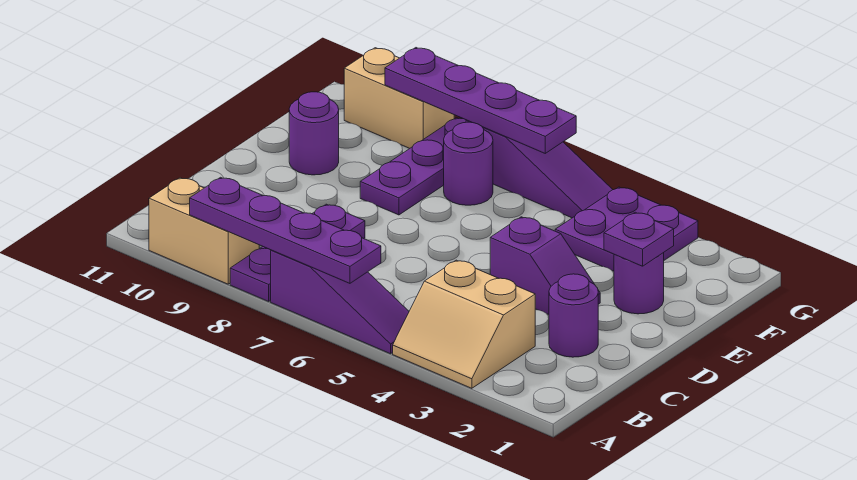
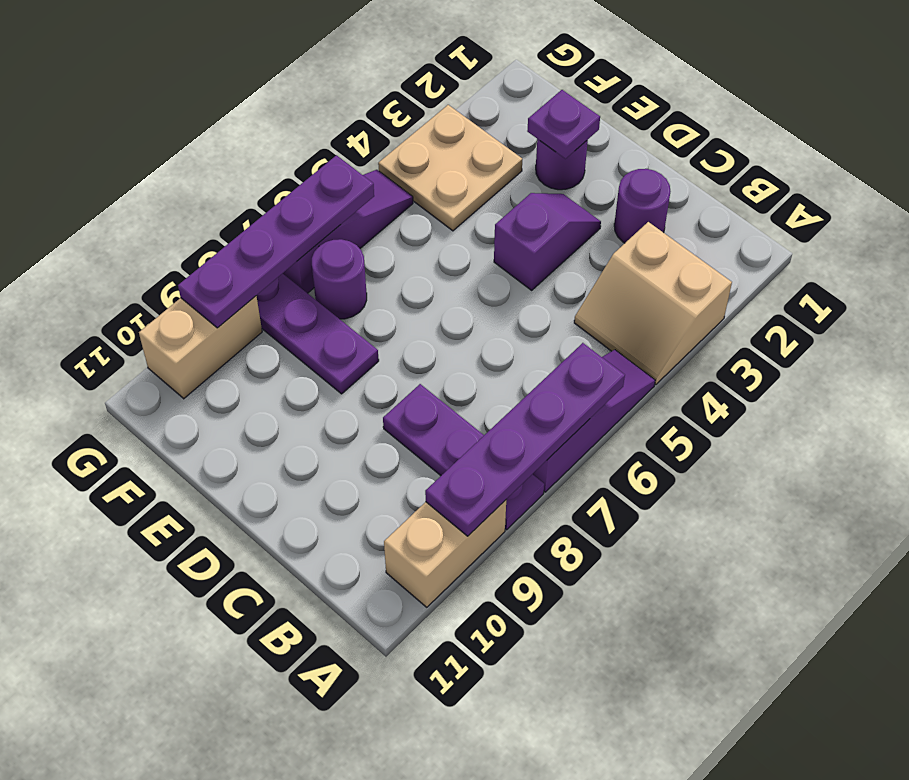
tan slope A3:B4 level 1 top B -> tan slope A3:B4 level 1 top 3
purple round brick E10 level 1 -> none
purple plate F3:G4 level 1 -> tan plate F3:G4 level 1

